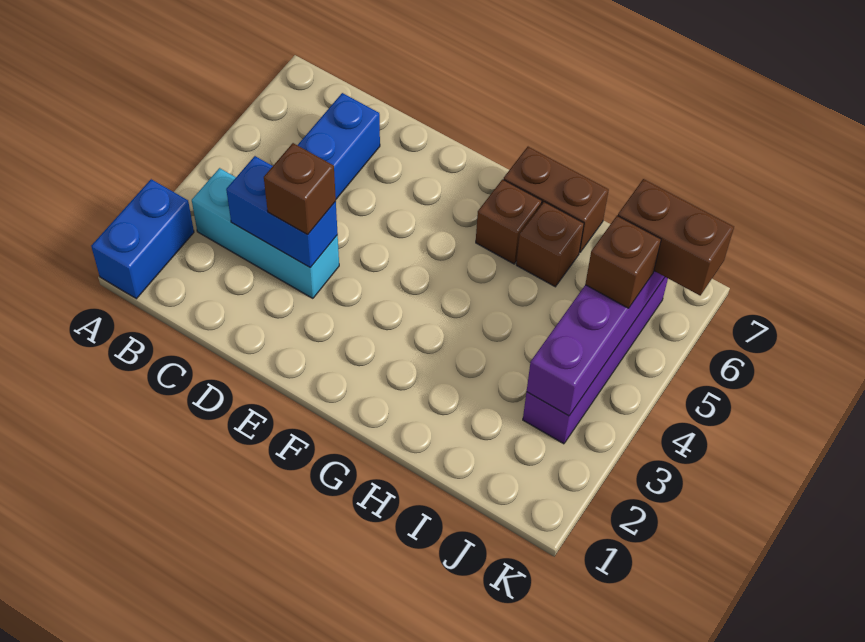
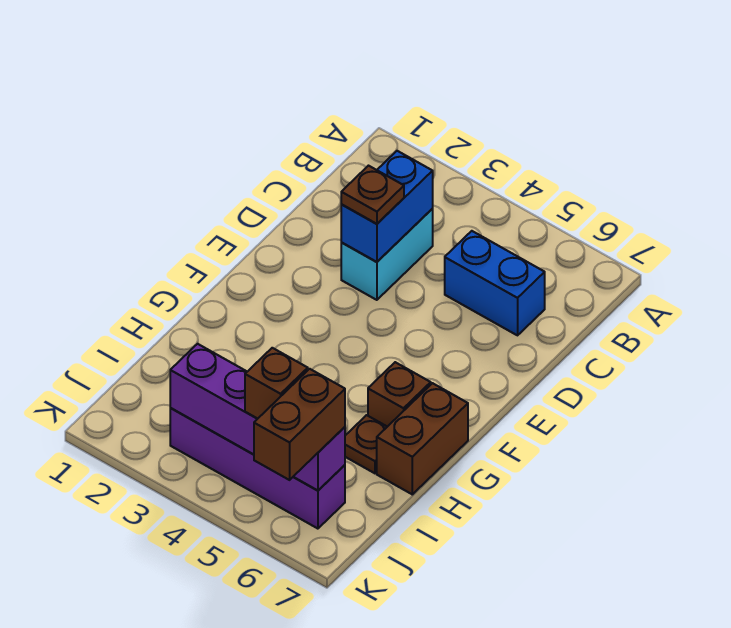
blue brick A1:A2 level 1 -> none
cyan brick B3:D3 level 1 -> cyan brick C3:D3 level 1
brown brick D3 level 3 -> brown plate D3 level 3
brown brick H6 level 1 -> brown plate H6 level 1

